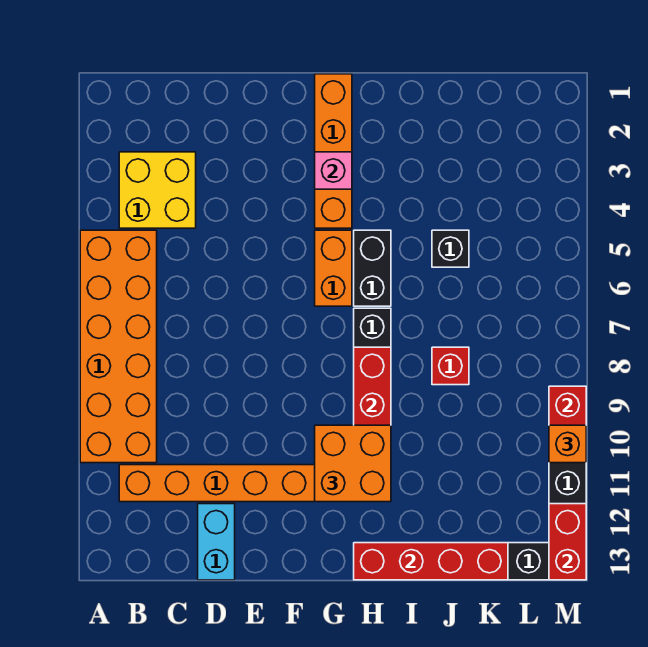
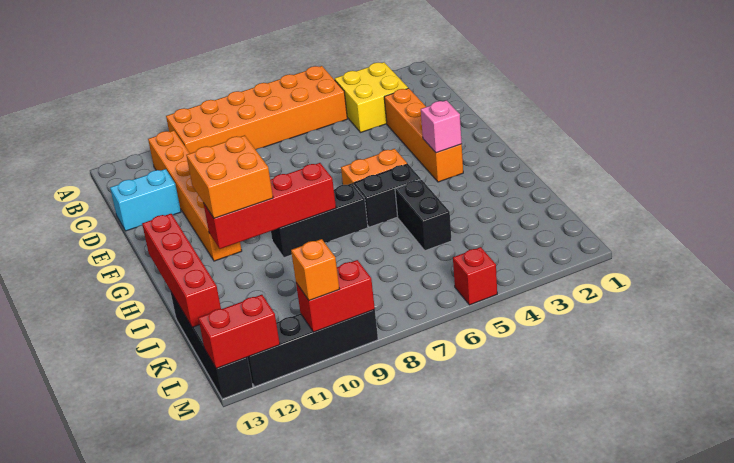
orange brick G1:G4 level 1 -> orange brick D3:G3 level 1
black brick J5 level 1 -> black brick I5:J5 level 1
red brick J8 level 1 -> red brick M5 level 1

